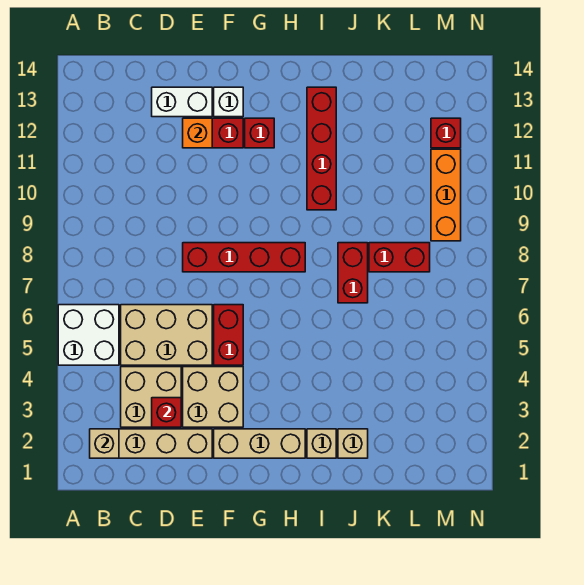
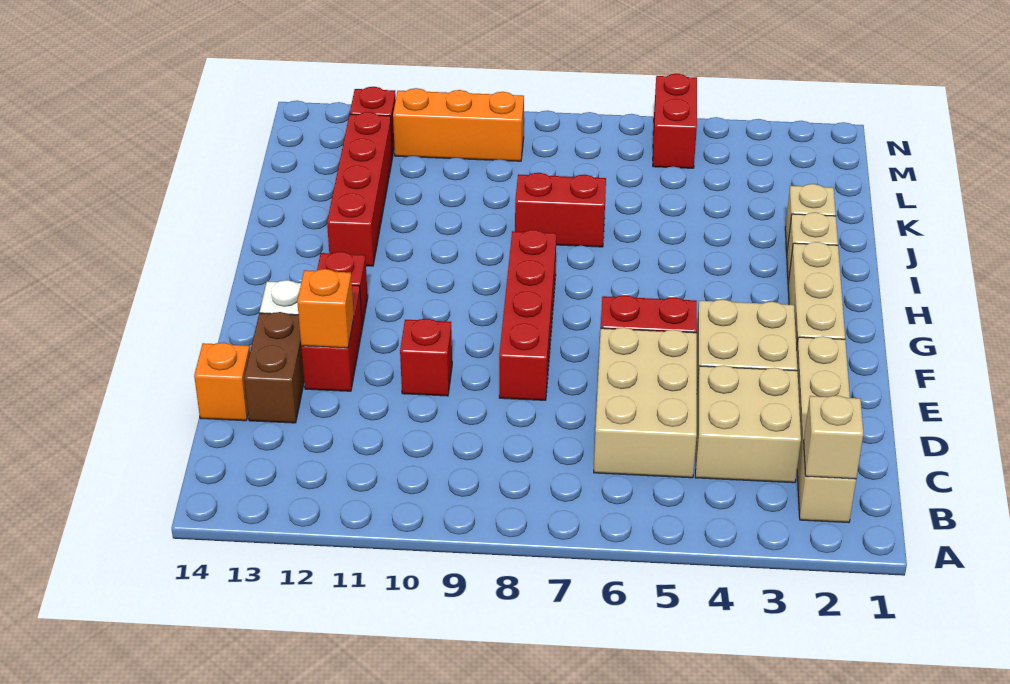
white brick A5:B6 level 1 -> none
red brick D3 level 2 -> red brick E10 level 1
white brick D13:E13 level 1 -> brown brick D13:E13 level 1
none -> orange brick D14 level 1
red brick I10:I13 level 1 -> red brick I12:L12 level 1
red brick K8:L8 level 1 -> red brick M5:N5 level 1

